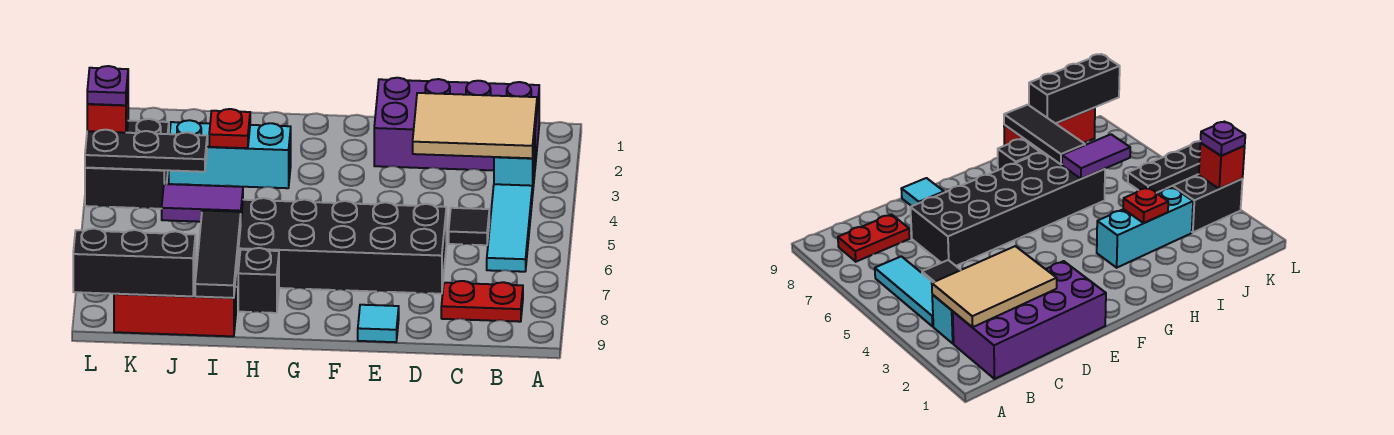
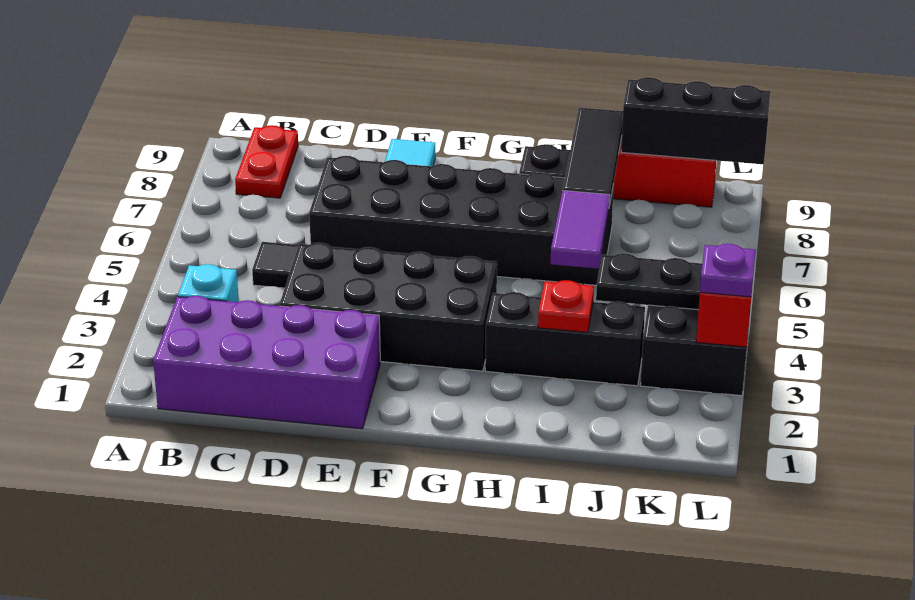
tan tile B2:D3 level 2 -> none
cyan tile B4:B6 level 1 -> none
red plate B8:C8 level 1 -> red plate B8:B9 level 1
none -> black brick D3:G4 level 1
cyan brick H3:J3 level 1 -> black brick H3:J3 level 1
purple tile I6:J6 level 2 -> purple tile I5:I6 level 2

